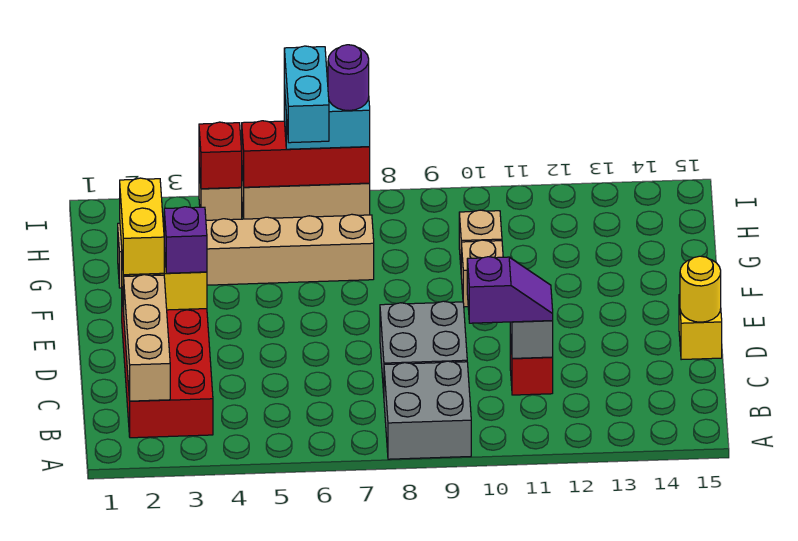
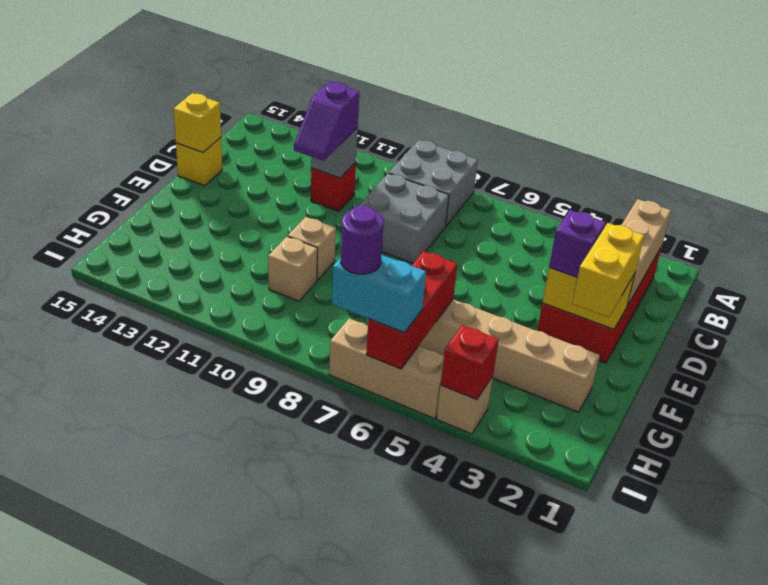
purple slope C10:C11 level 3 top 10 -> purple slope C11:D11 level 3 top C
yellow round brick D15 level 2 -> yellow brick D15 level 2
cyan brick H6:I6 level 4 -> none
red brick I5:I7 level 2 -> red brick G6:I6 level 2

